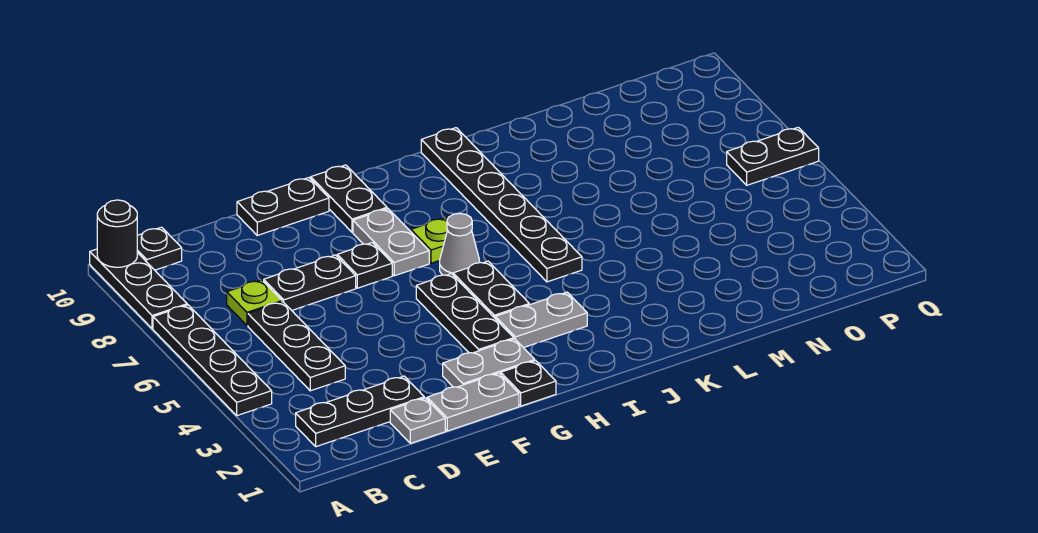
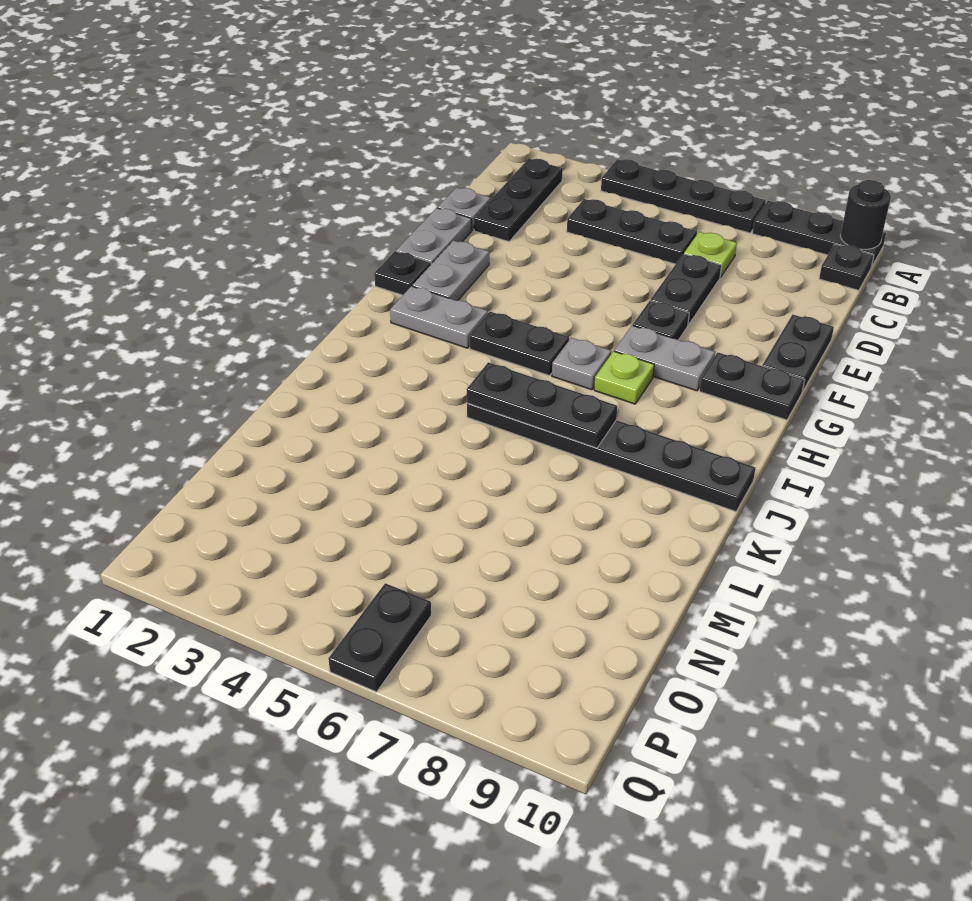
black plate G3:G5 level 1 -> black plate J5:J7 level 2
grey plate H3:I3 level 1 -> grey plate H2:H3 level 1
grey cone H6 level 1 -> grey plate H6 level 1

